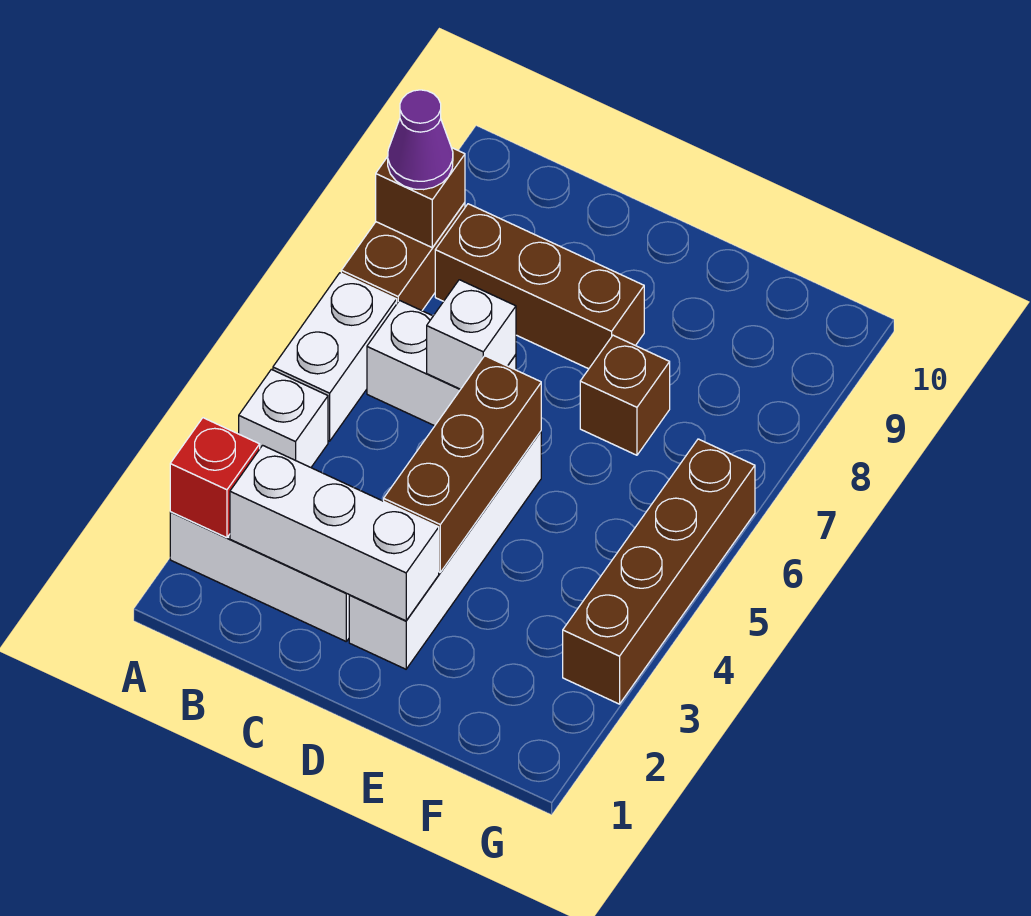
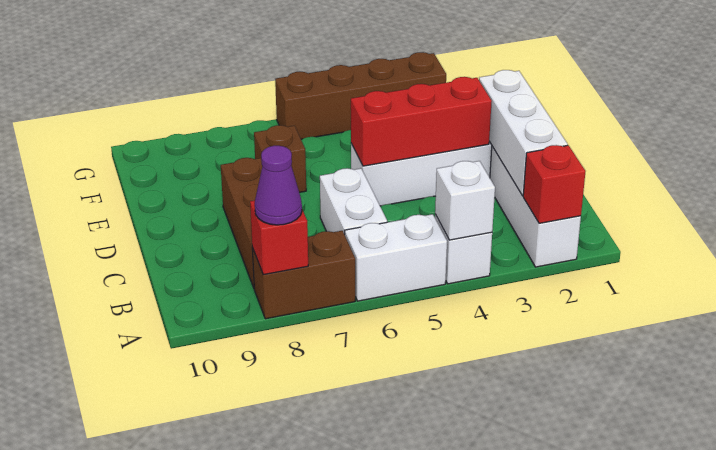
brown brick A8 level 2 -> red brick A8 level 2
white brick C6 level 2 -> white brick A4 level 2
brown brick D3:D5 level 2 -> red brick D3:D5 level 2

